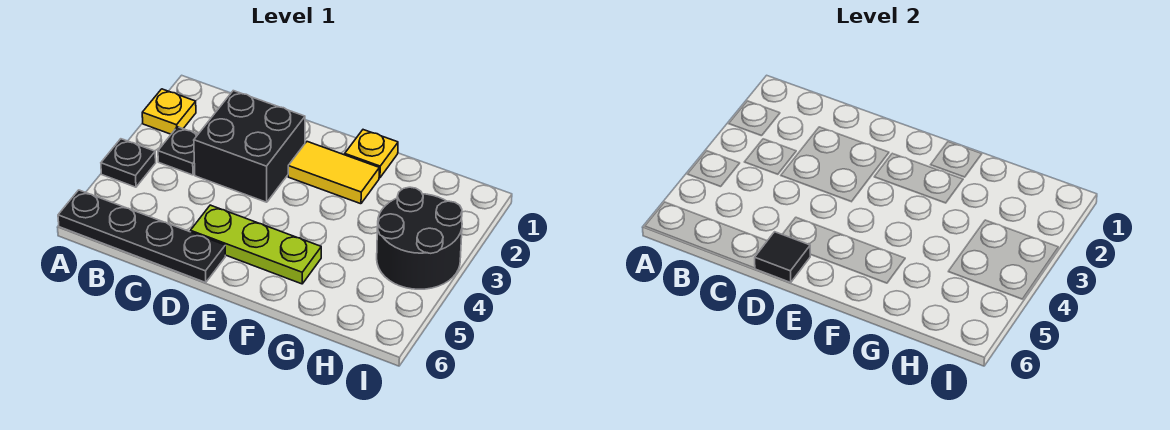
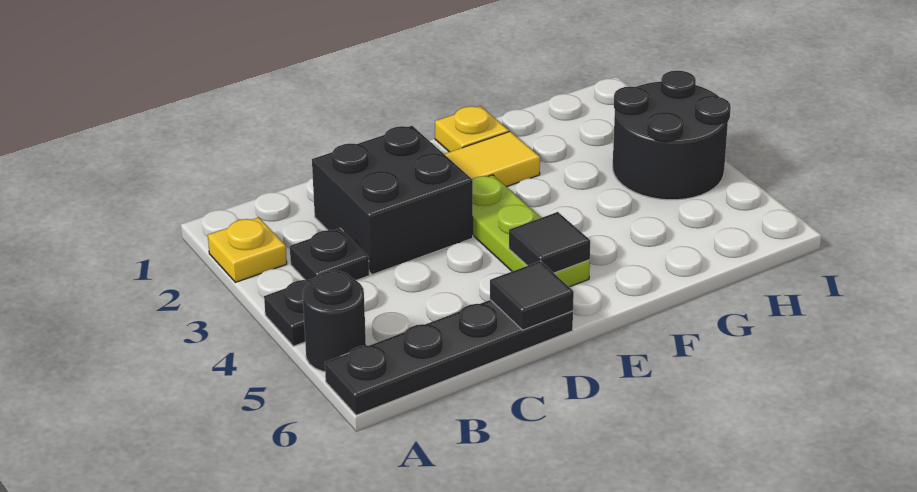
none -> black round brick A5 level 1
lime plate D5:F5 level 1 -> lime plate E3:E5 level 1
none -> black tile E5 level 2

